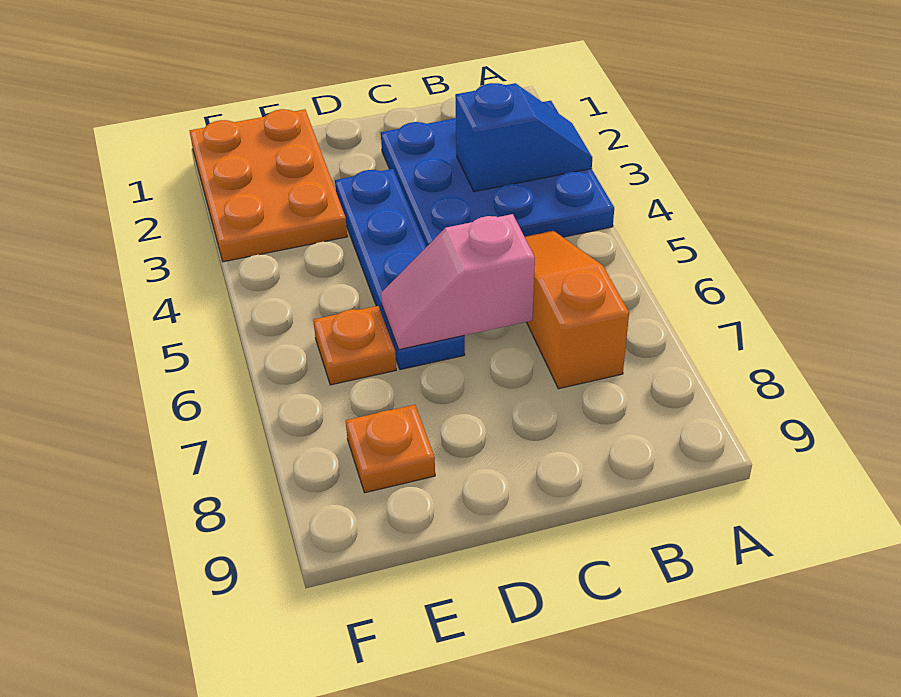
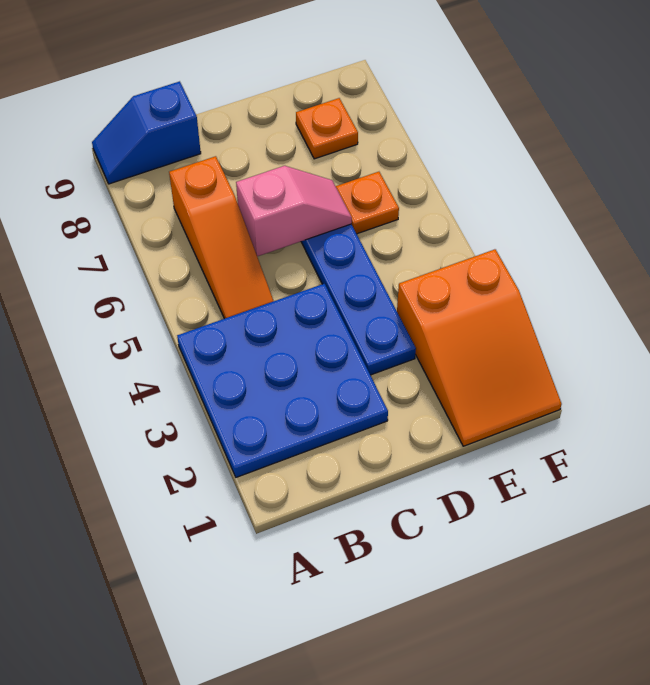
blue slope A3:B3 level 2 top B -> blue slope A9:B9 level 1 top B
orange plate E1:F3 level 1 -> orange slope E1:F3 level 1 top 3

